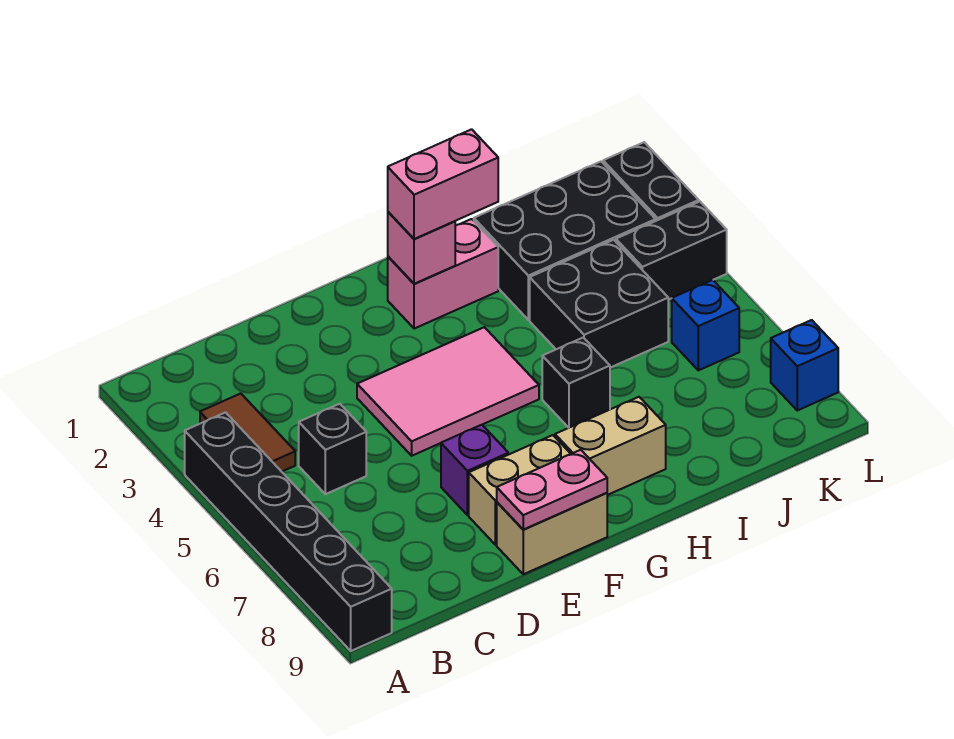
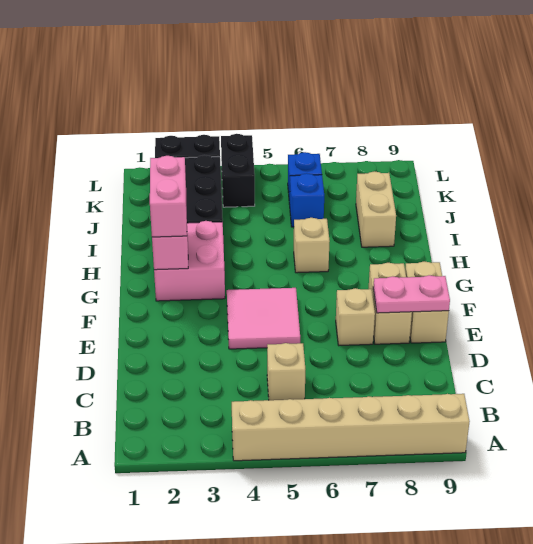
black brick A4:A9 level 1 -> tan brick A4:A9 level 1
brown tile B3:B4 level 1 -> none
black brick C5 level 1 -> tan brick C5 level 1
pink tile E4:G5 level 1 -> pink tile E4:F5 level 1
purple brick E7 level 1 -> tan brick E7 level 1
pink plate E9:F9 level 2 -> pink plate E8:E9 level 2
pink brick G2:H2 level 1 -> pink brick G2:H3 level 1
tan brick G8:H8 level 1 -> tan brick I8:J8 level 1
black brick H6 level 1 -> tan brick H6 level 1
black brick I4:J5 level 1 -> none
blue brick L8 level 1 -> blue brick J6 level 1

